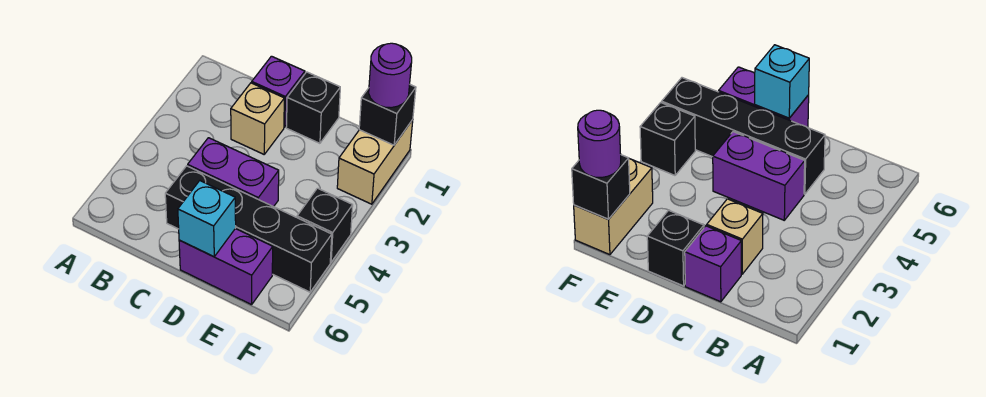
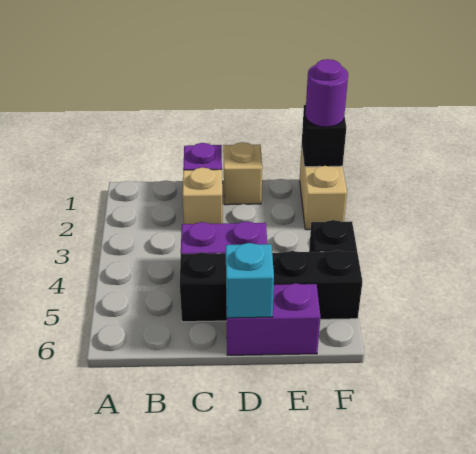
black brick D1 level 1 -> tan brick D1 level 1

